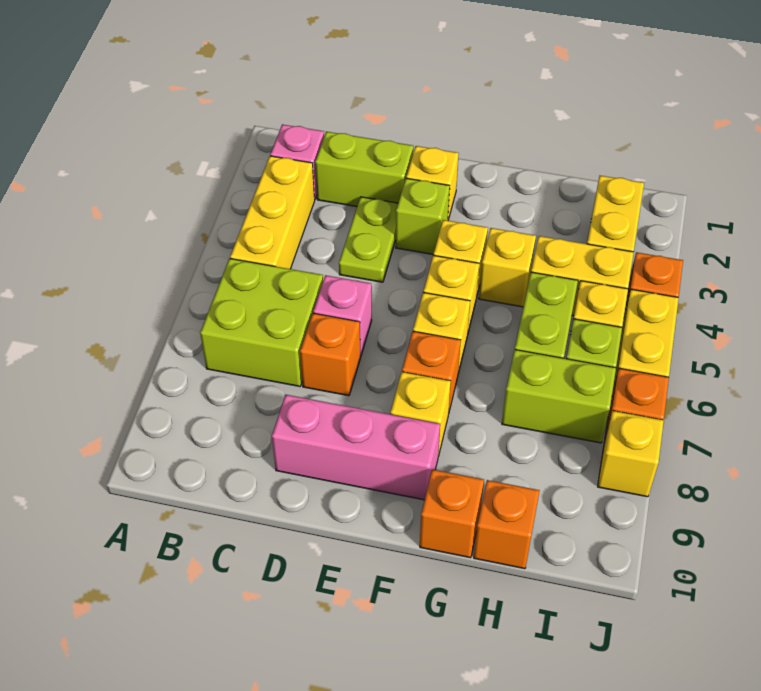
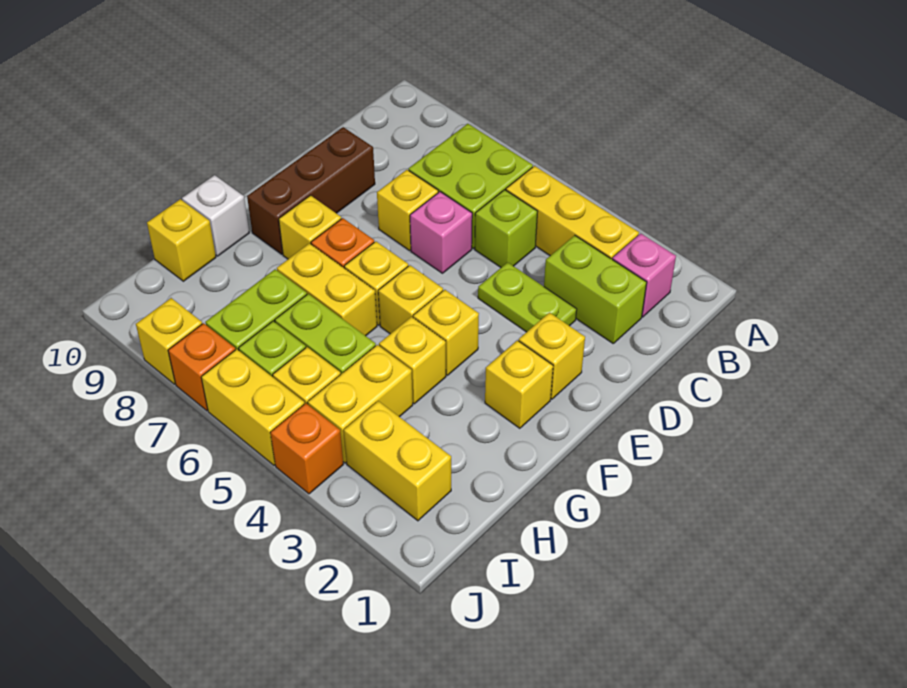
lime brick C2:D2 level 1 -> lime brick C2:C3 level 1
orange brick D7 level 1 -> yellow brick D7 level 1
pink brick D9:F9 level 1 -> brown brick D9:F9 level 1
lime brick E3 level 1 -> lime brick C5 level 1
none -> yellow brick F2 level 1
none -> yellow brick G6:G7 level 1
orange brick G10 level 1 -> white brick G10 level 1
orange brick H10 level 1 -> yellow brick H10 level 1

